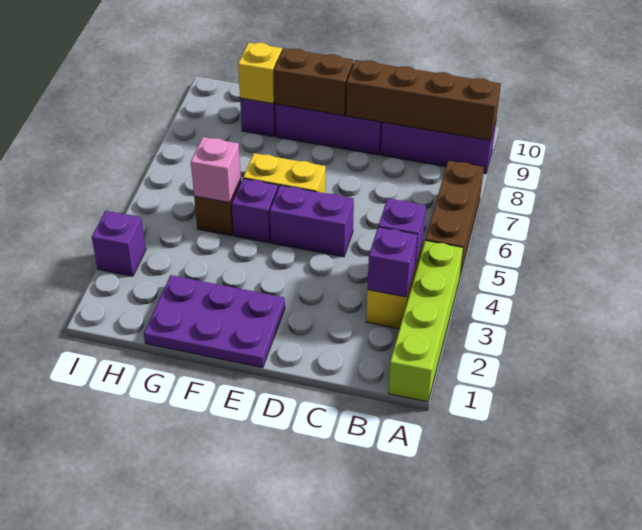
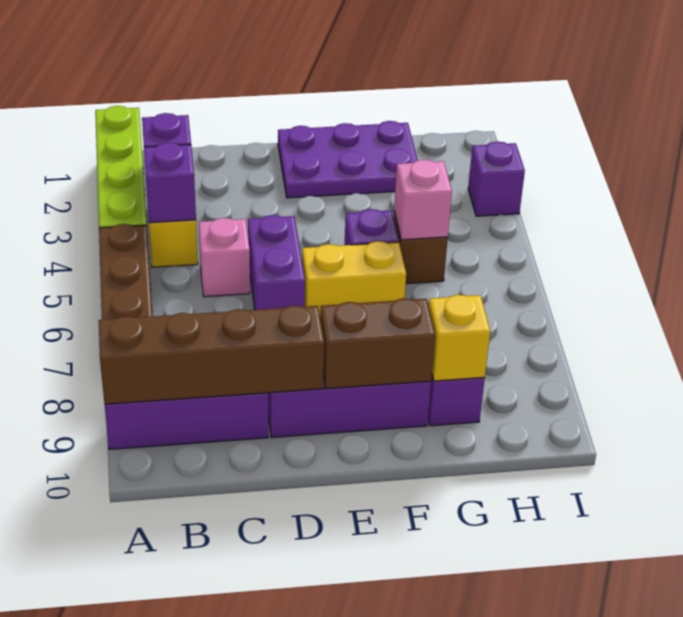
none -> pink brick C5 level 1
purple brick D5:E5 level 1 -> purple brick D5:D6 level 1

